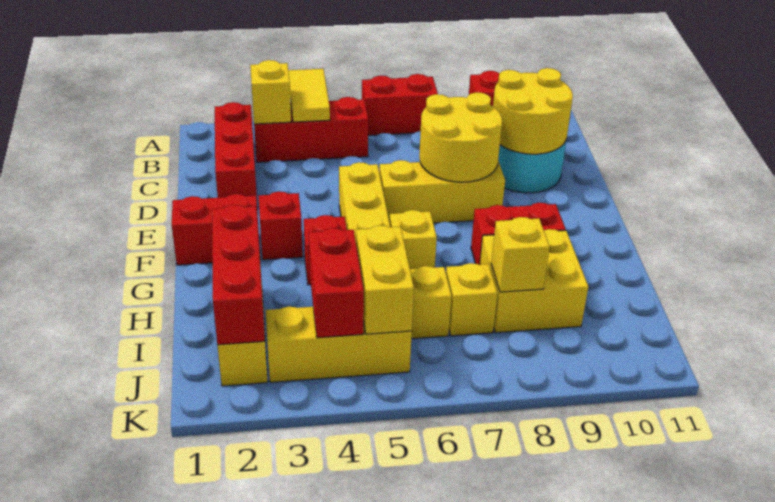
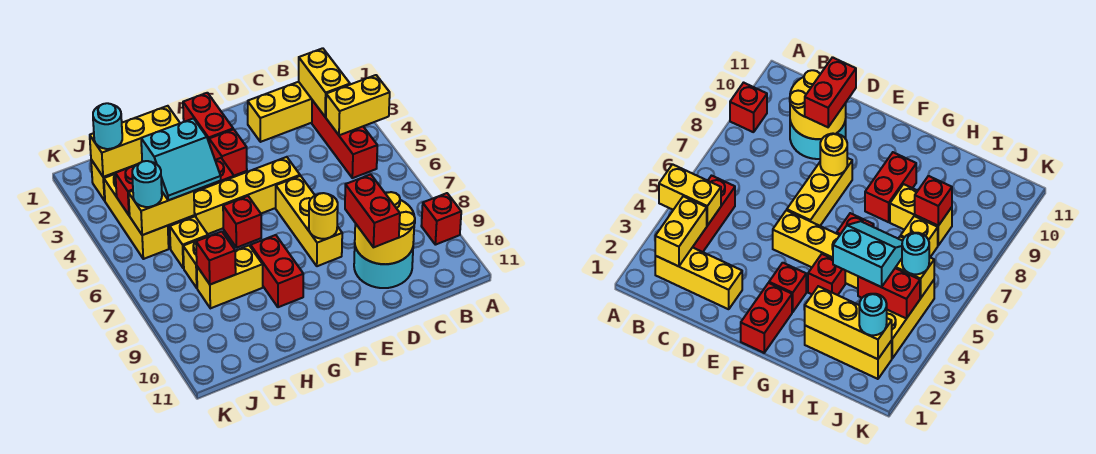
yellow tile A4:B4 level 2 -> yellow brick A4:B4 level 2
red brick A6:A7 level 1 -> red brick D9:D10 level 3
red brick B2:D2 level 1 -> yellow brick B2:D2 level 1
yellow brick B3 level 2 -> yellow brick B2:B3 level 2
yellow round brick D7:E8 level 2 -> yellow round brick E8 level 2
yellow brick G6 level 1 -> red brick G6 level 1
red brick H2:J2 level 2 -> yellow brick H2:J2 level 2
none -> cyan slope H4:I5 level 3 top 4
yellow brick H8:I9 level 1 -> yellow brick H8:I8 level 1
yellow brick I8 level 2 -> red brick I8 level 2
none -> cyan round brick J2 level 3
none -> cyan round brick J5 level 3

